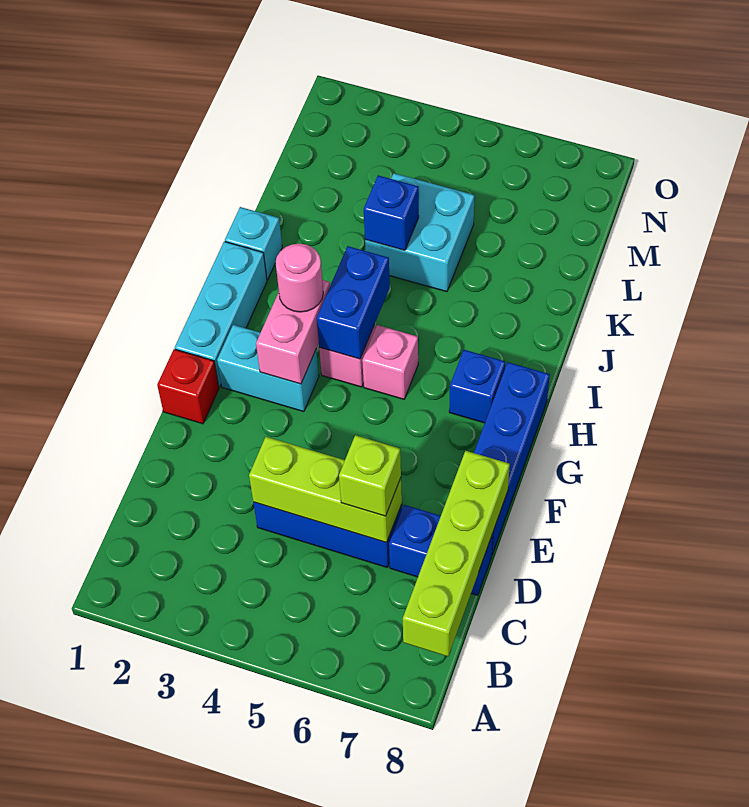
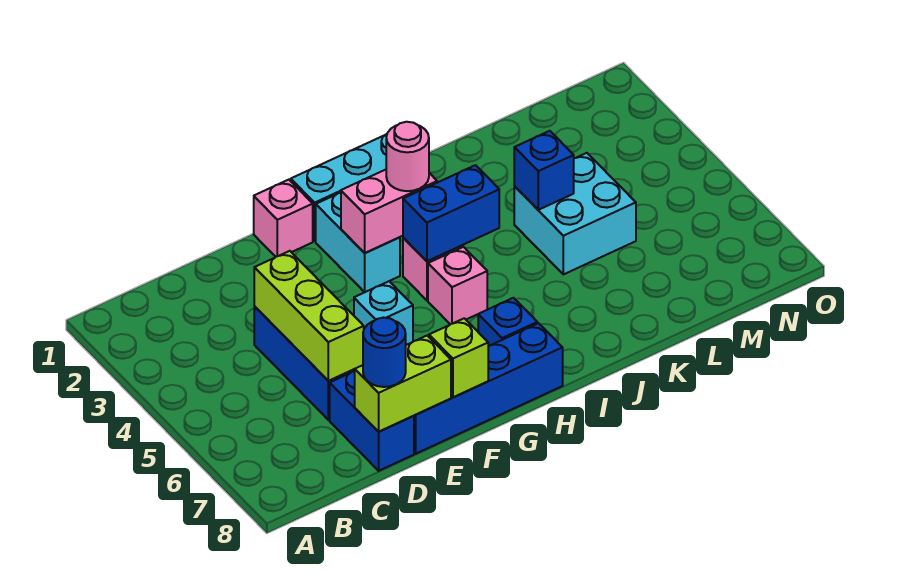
lime brick B8:E8 level 2 -> lime brick D8:E8 level 2
lime brick D6 level 3 -> lime brick F8 level 2
none -> blue round brick D8 level 3
red brick F1 level 1 -> pink brick F1 level 1
cyan brick J1 level 1 -> cyan brick F5 level 1

